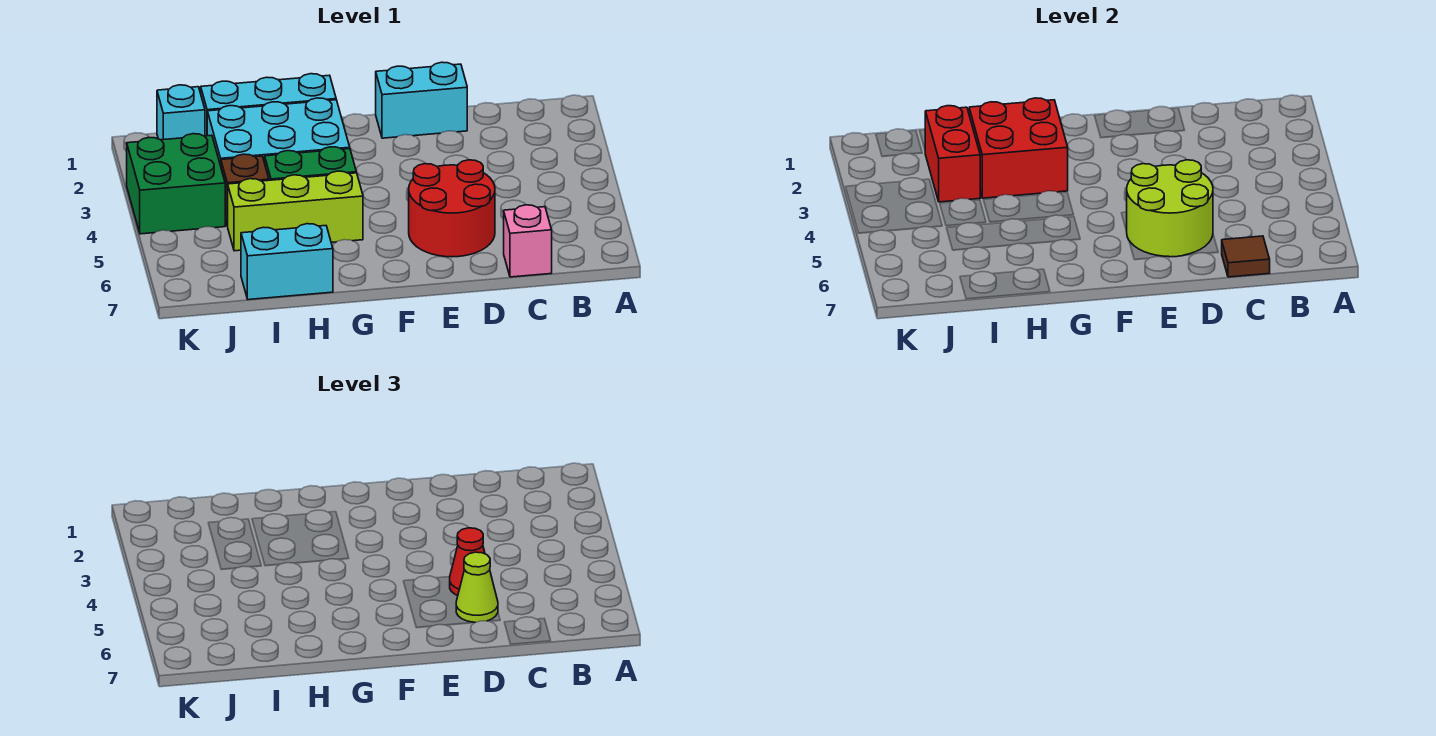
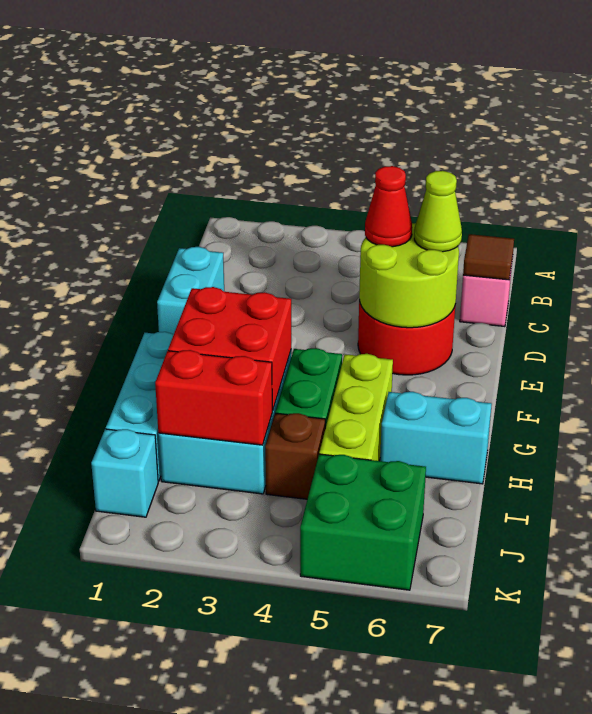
cyan brick H7:I7 level 1 -> cyan brick H6:H7 level 1
green brick J3:K4 level 1 -> green brick J5:K6 level 1

